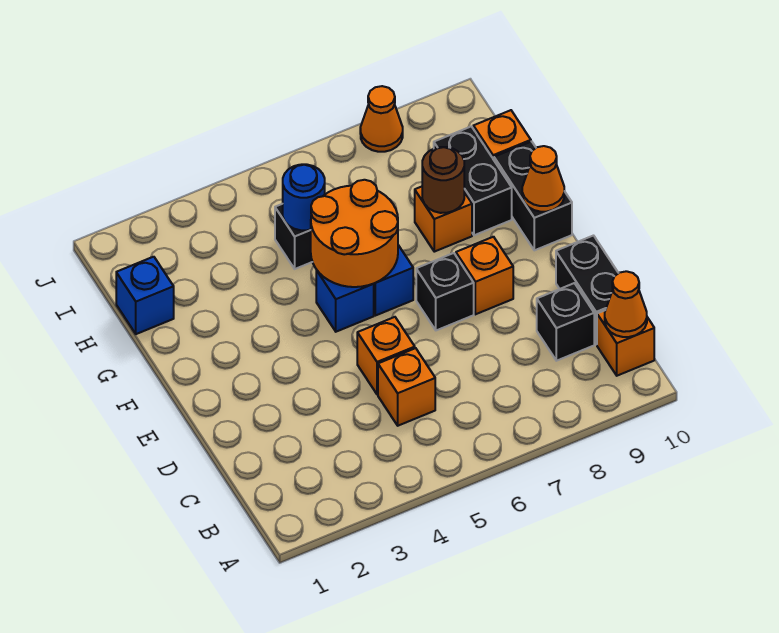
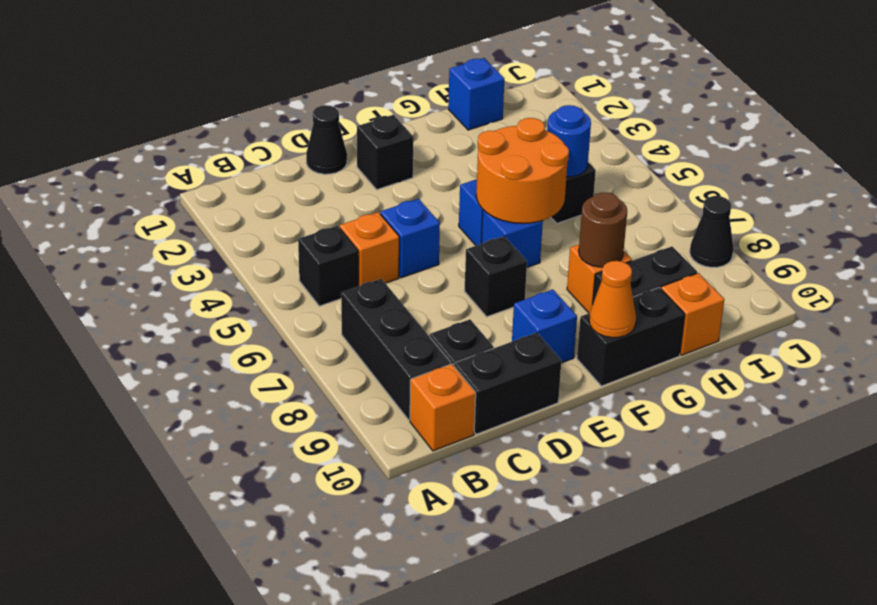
none -> black brick B5 level 1
none -> black brick B7:B9 level 1
orange cone B10 level 2 -> none
none -> black cone D1 level 1
orange brick D5 level 1 -> blue brick D5 level 1
none -> black brick E2 level 1
orange brick E8 level 1 -> none
none -> blue brick E9 level 1
orange cone J8 level 1 -> black cone J8 level 1

